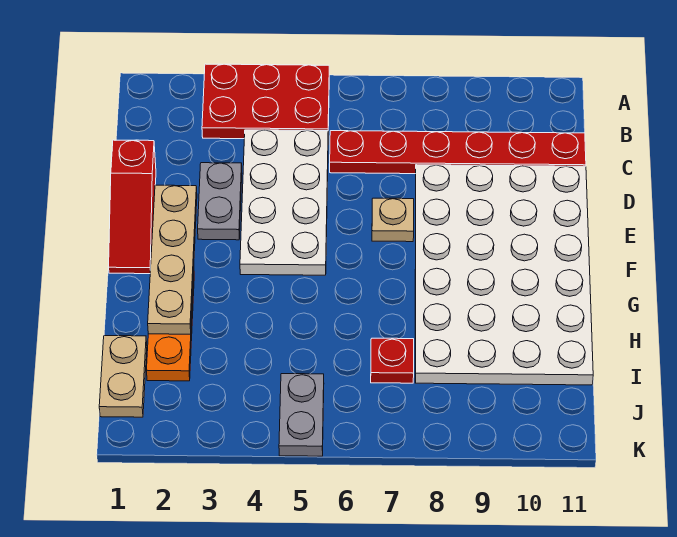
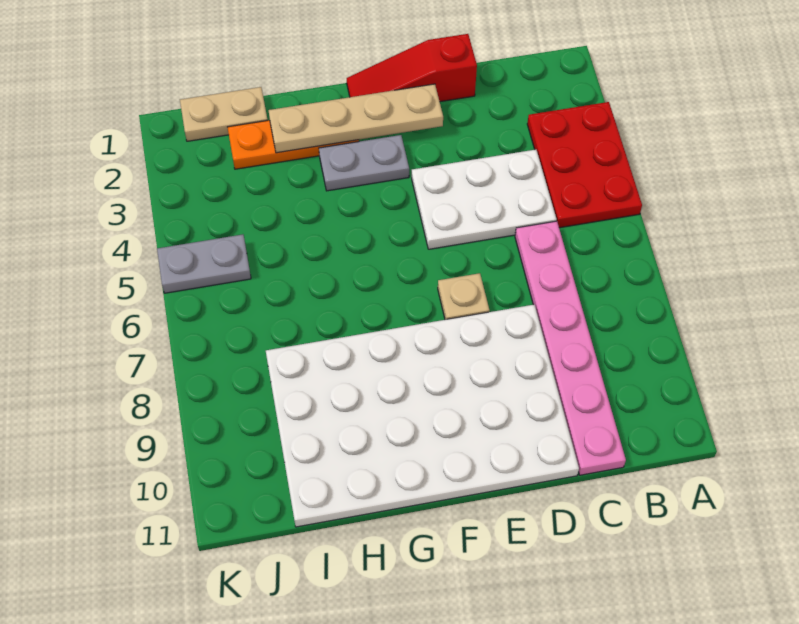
white plate C4:F5 level 1 -> white plate C4:E5 level 1
red plate C6:C11 level 1 -> pink plate C6:C11 level 1
grey plate D3:E3 level 1 -> grey plate F3:G3 level 1
red plate I7 level 1 -> none

